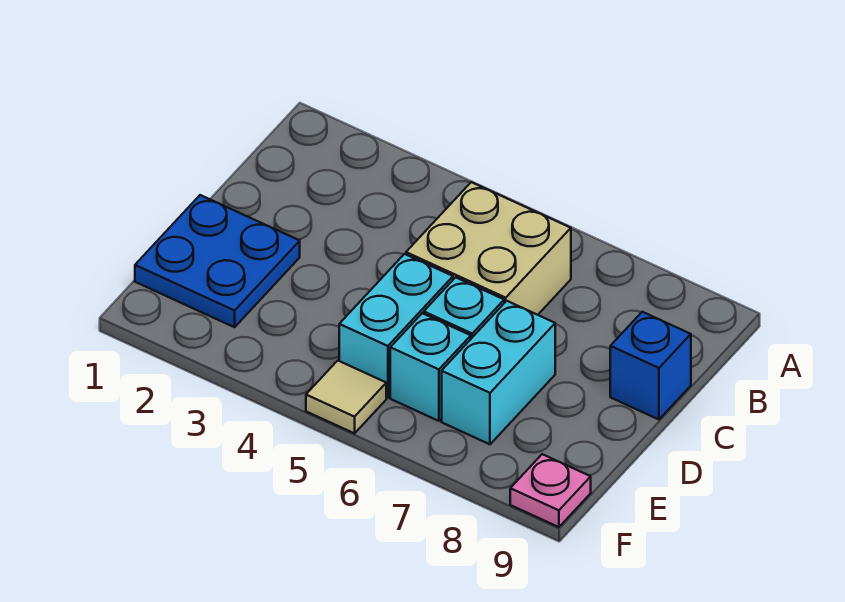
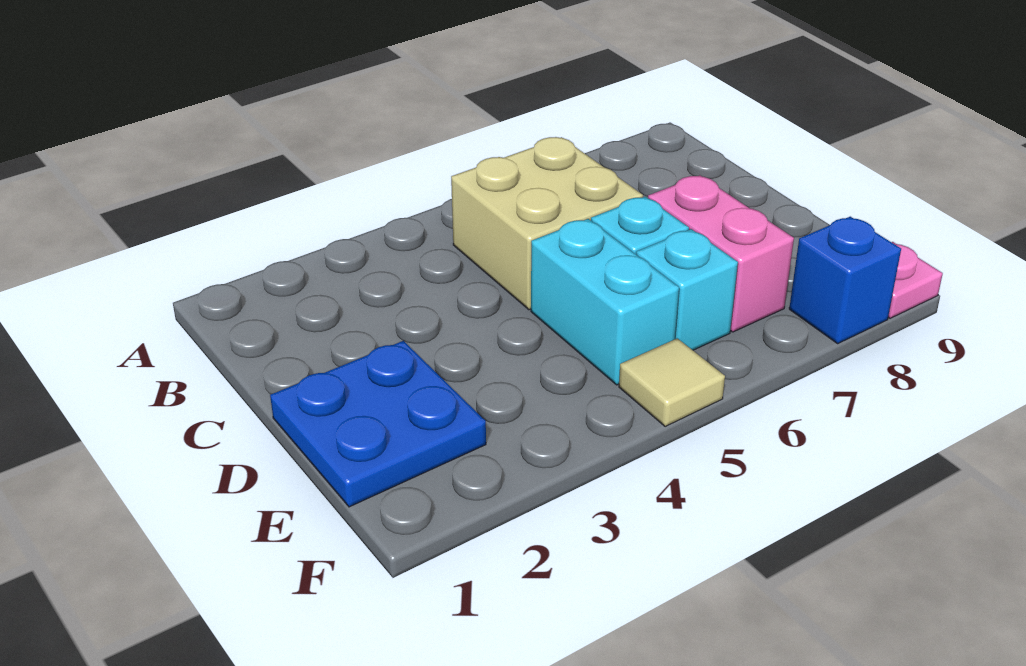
blue brick C9 level 1 -> blue brick F8 level 1
cyan brick D7:E7 level 1 -> pink brick D7:E7 level 1

